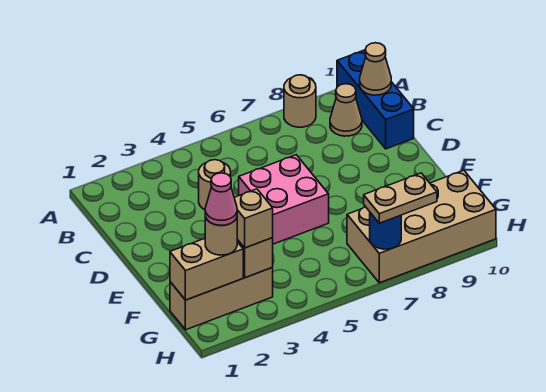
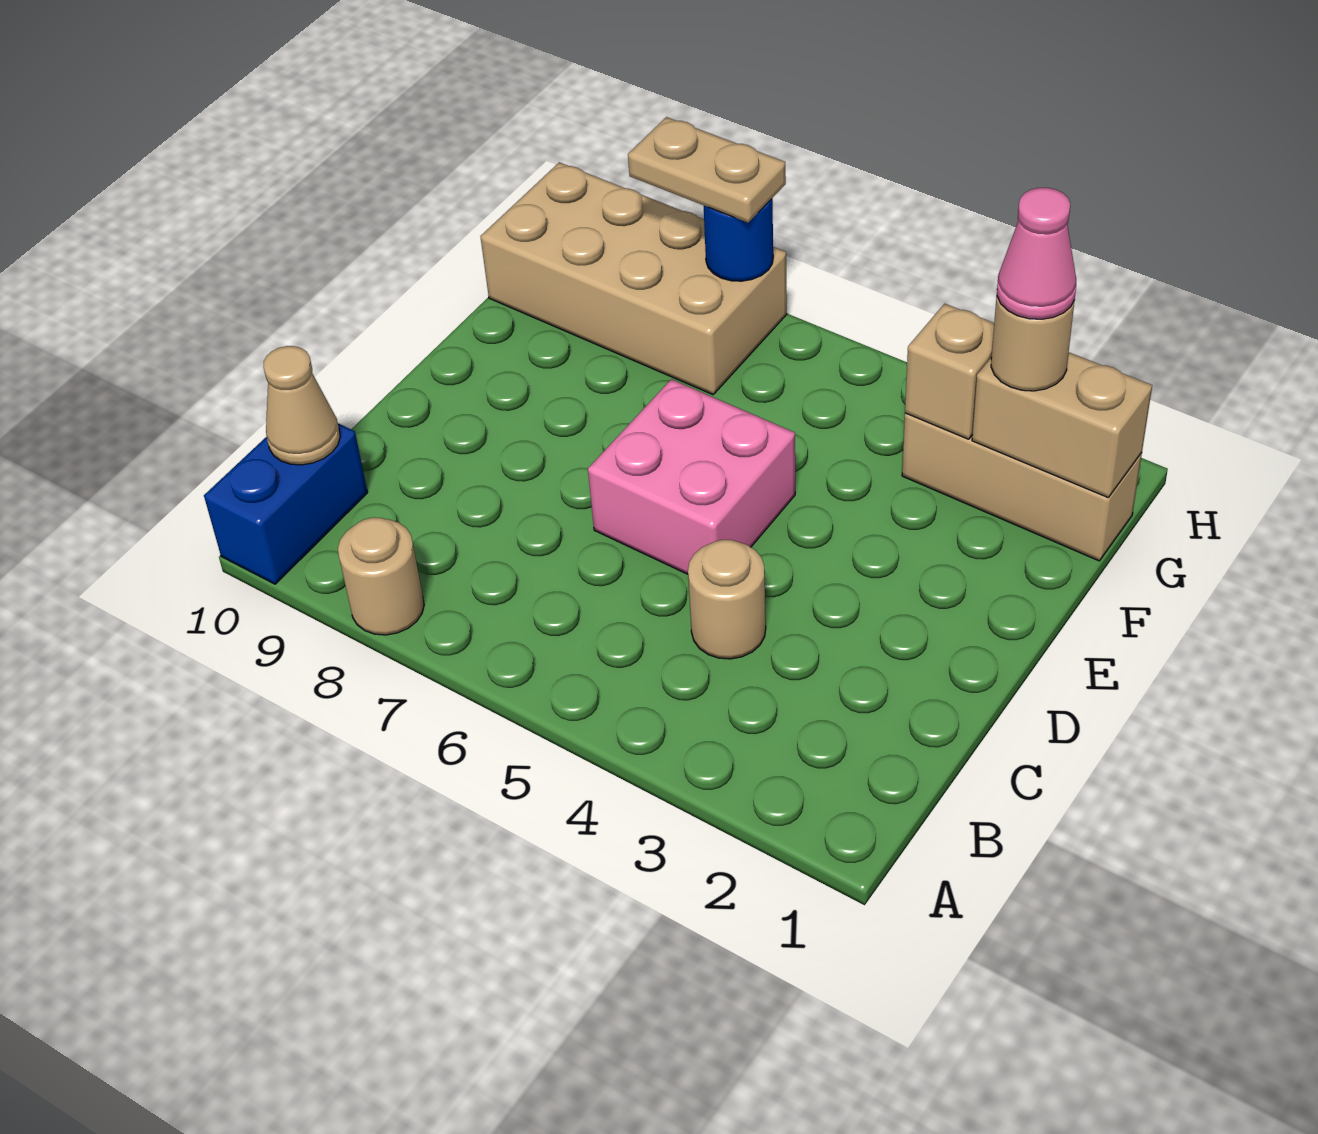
blue brick A10:C10 level 1 -> blue brick A10:B10 level 1
tan cone B9 level 1 -> none
tan brick G3 level 3 -> none

